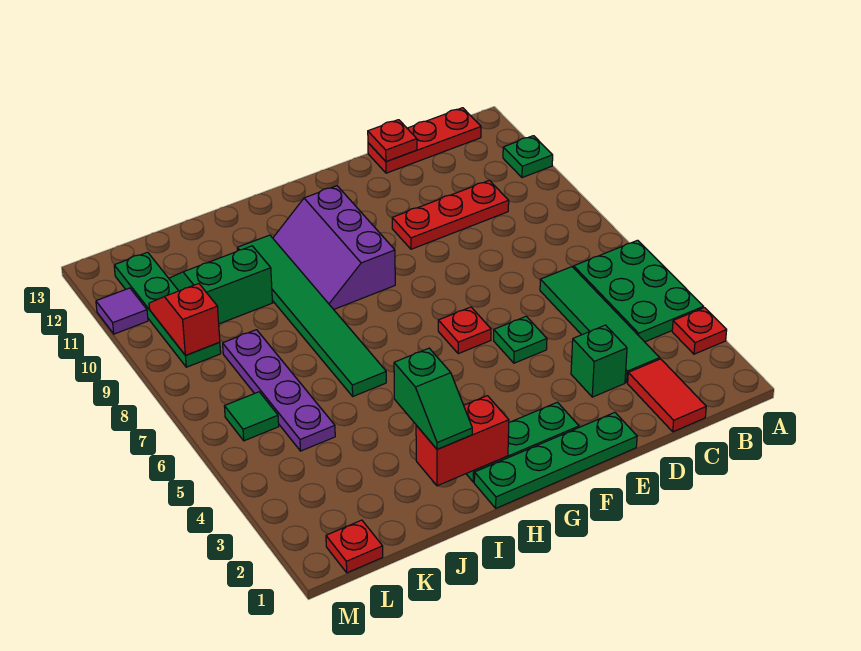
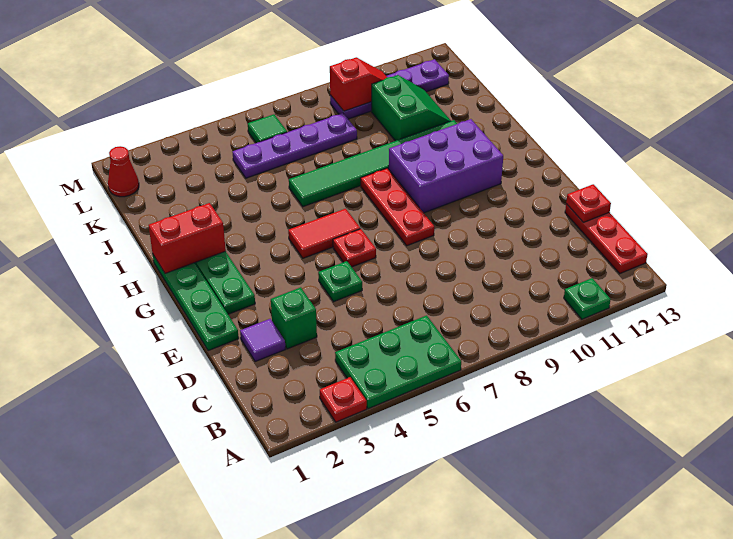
red tile C1:C2 level 1 -> red tile G5:G6 level 1
green tile C3:C6 level 1 -> none
red plate C10:E10 level 1 -> red plate F8:H8 level 1
purple slope G9:H11 level 1 top G -> purple brick G9:H11 level 1
red brick H2:I2 level 2 -> red brick H1:H2 level 2
green slope I2:I3 level 3 top 3 -> none
red plate L1 level 1 -> red cone L1 level 1
green plate L9:L12 level 1 -> purple plate L9:L12 level 1
purple tile M11 level 1 -> purple tile D2 level 1

